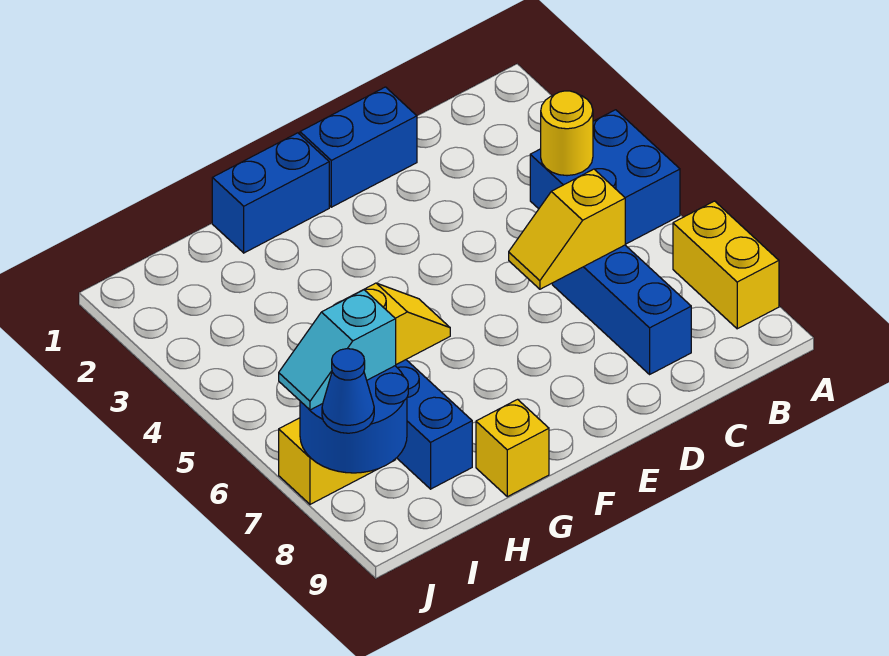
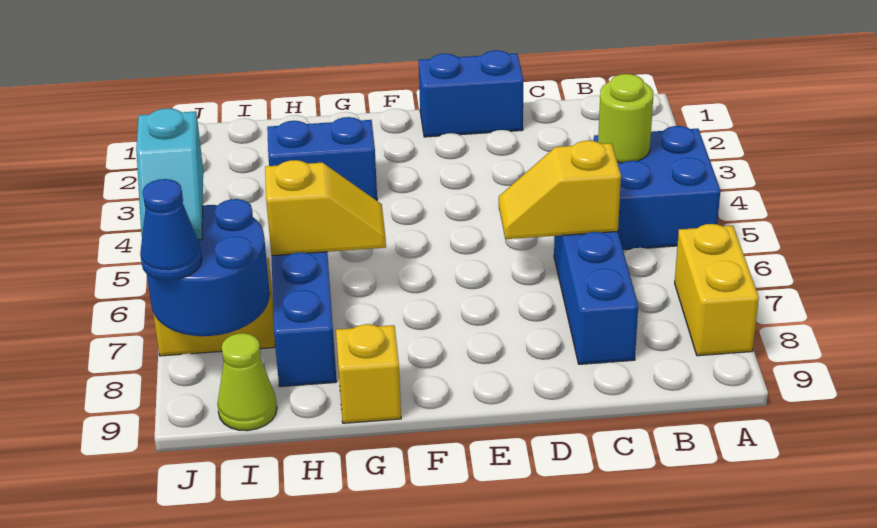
yellow round brick B4 level 2 -> lime round brick B4 level 2
blue brick F1:G1 level 1 -> blue brick G3:H3 level 1
cyan slope I7:J7 level 3 top I -> cyan slope J6:J7 level 3 top 6
none -> lime cone I9 level 1

